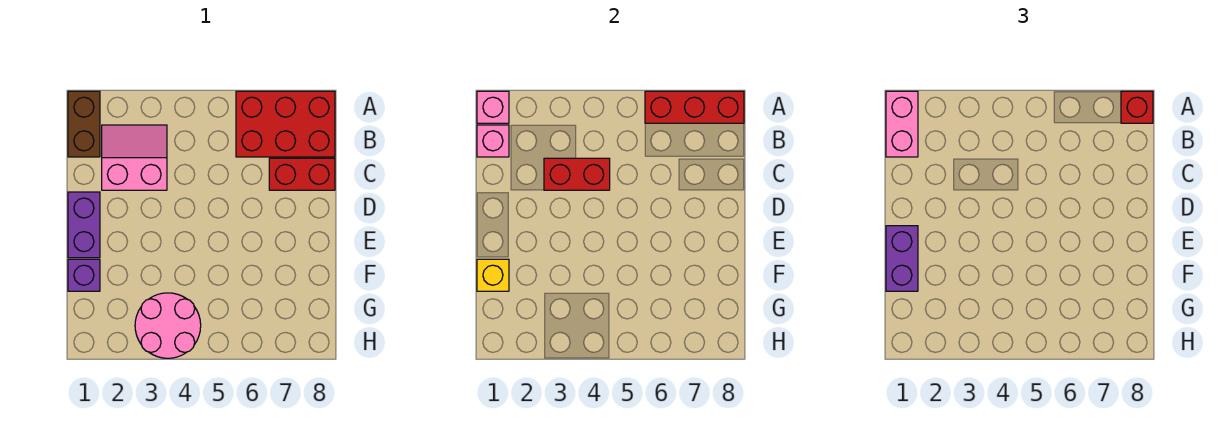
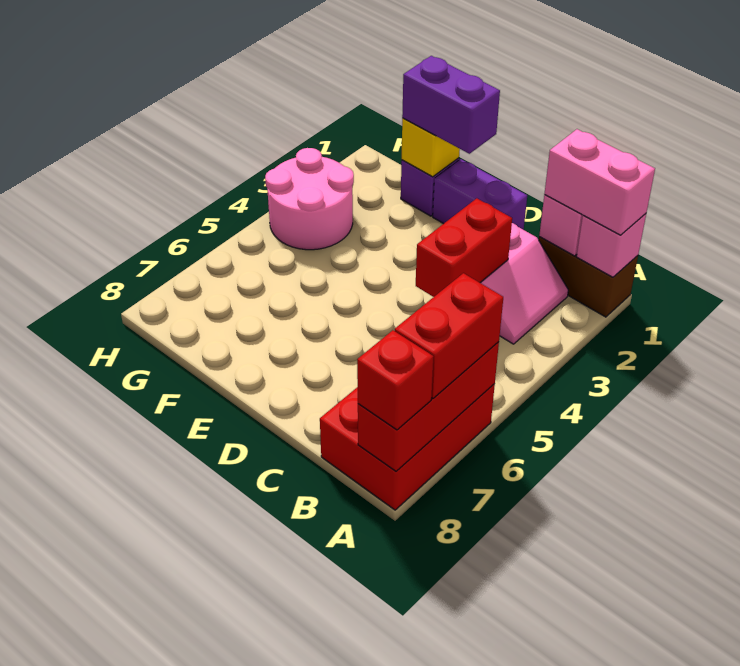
red brick C7:C8 level 1 -> red brick A6:A7 level 3

